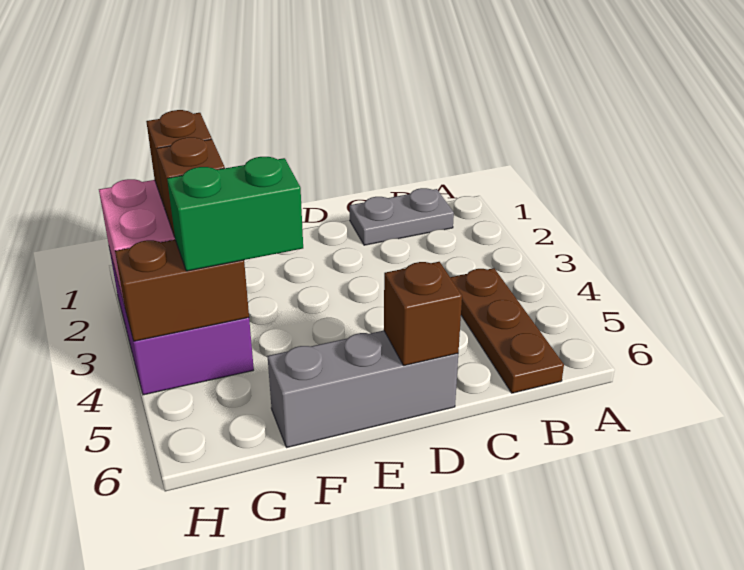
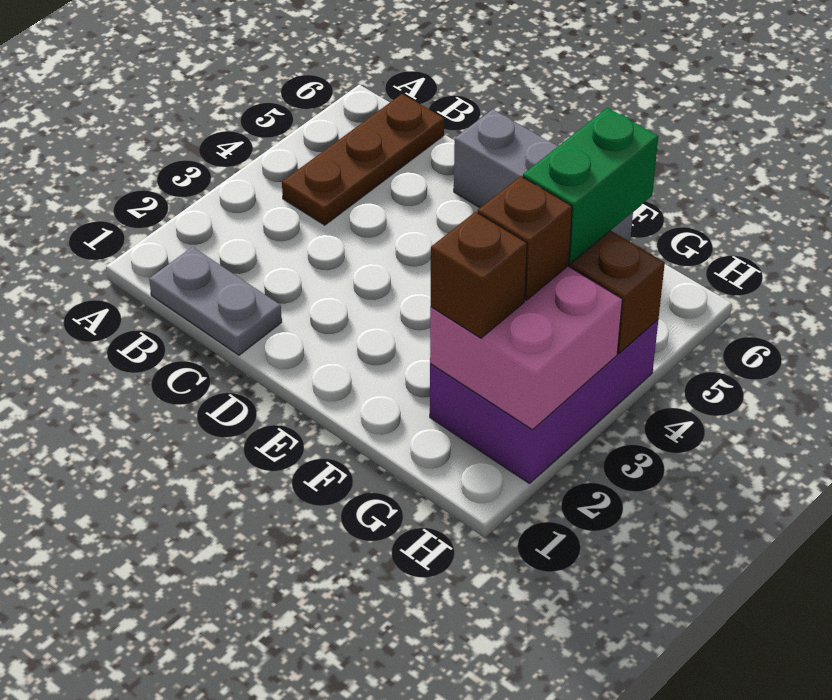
brown brick D6 level 2 -> none
green brick F4:G4 level 3 -> green brick G4:G5 level 3

